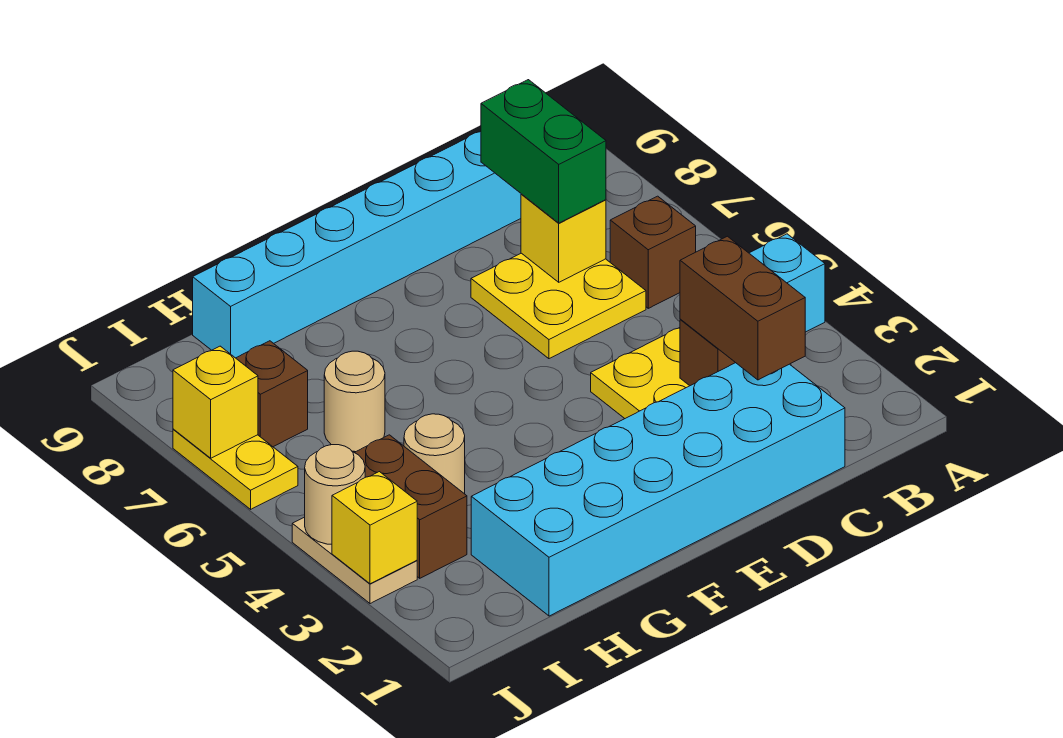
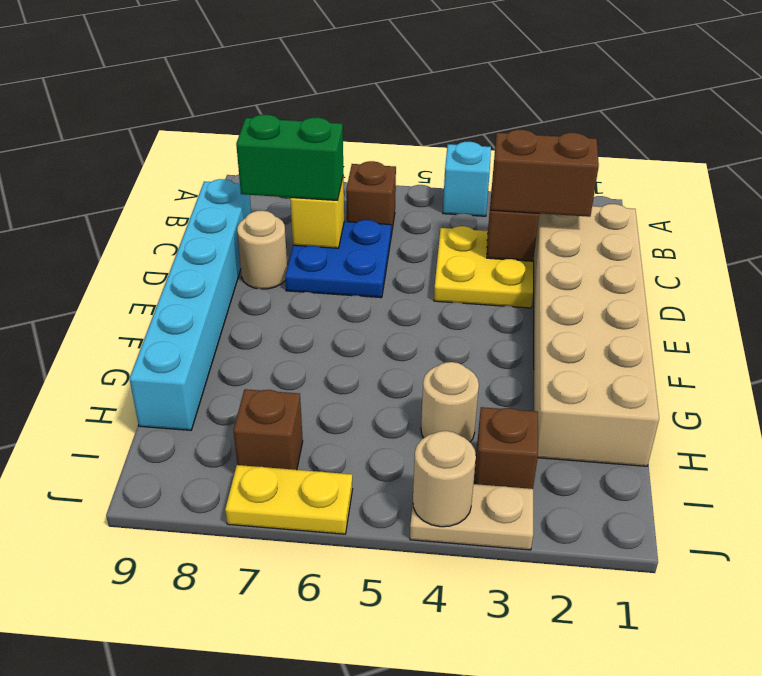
cyan brick C1:H2 level 1 -> tan brick C1:H2 level 1
yellow plate C6:D7 level 1 -> blue plate C6:D7 level 1
tan round brick H6 level 1 -> tan round brick D8 level 1
brown brick I3:I4 level 1 -> brown brick I3 level 1
yellow brick J3 level 2 -> none
yellow brick J7 level 2 -> none

